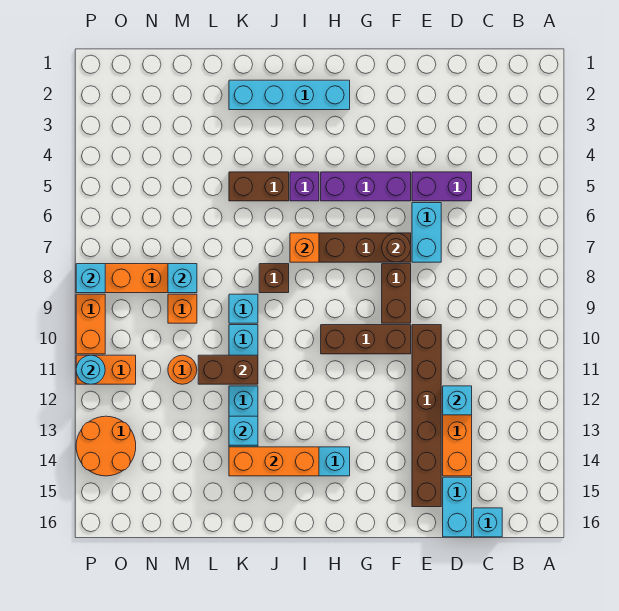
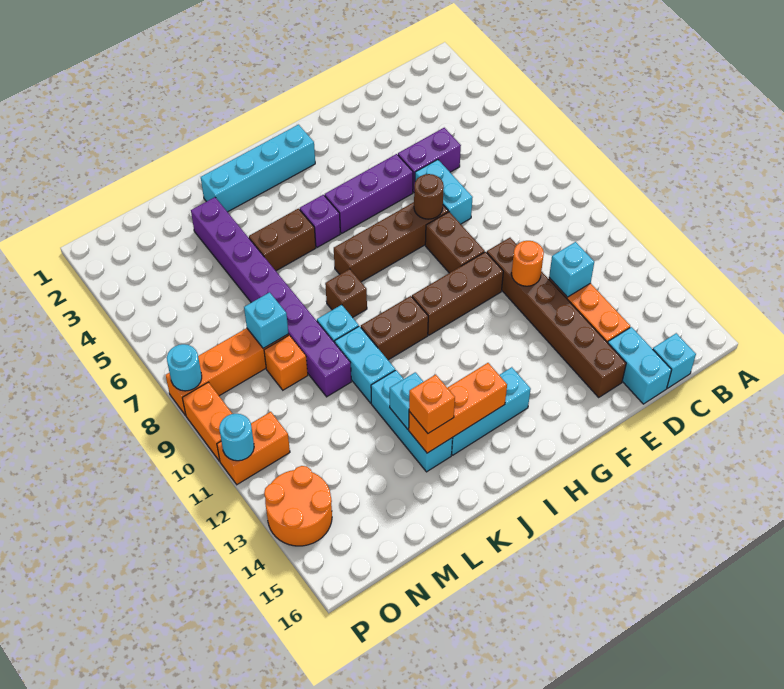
orange brick I7 level 2 -> orange brick K14 level 3
brown brick K11:L11 level 2 -> brown brick I10:J10 level 1
none -> purple brick L3:L10 level 1
orange round brick M11 level 1 -> orange round brick E11 level 2
cyan brick P8 level 2 -> cyan round brick P8 level 2

